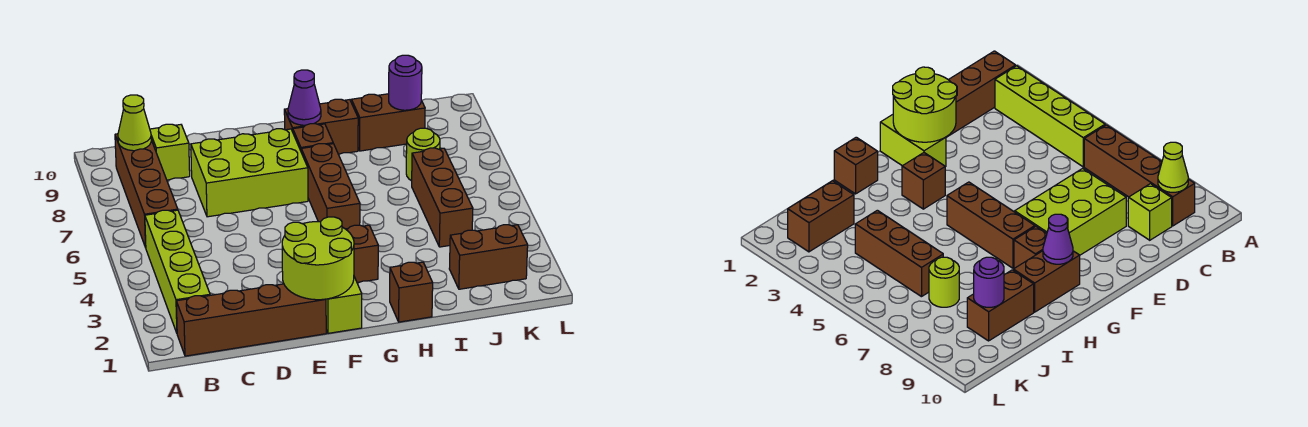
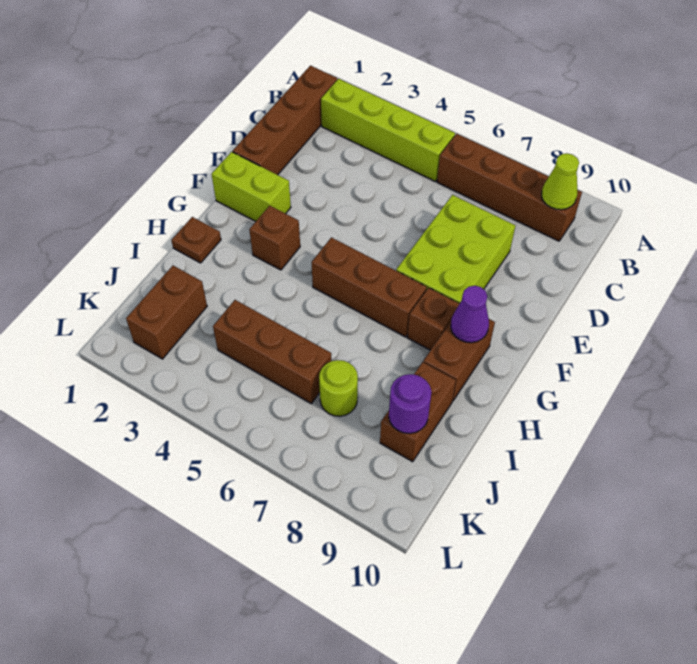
lime brick C9 level 1 -> none
lime round brick E1:F2 level 2 -> none
brown brick H1 level 1 -> brown plate H1 level 1

